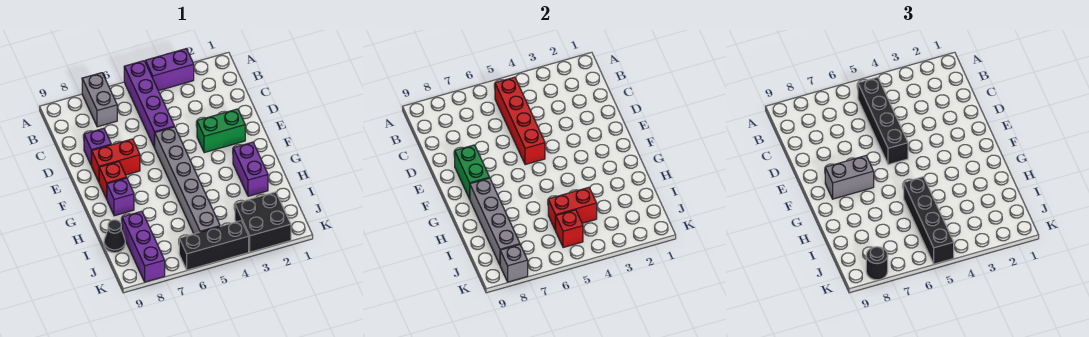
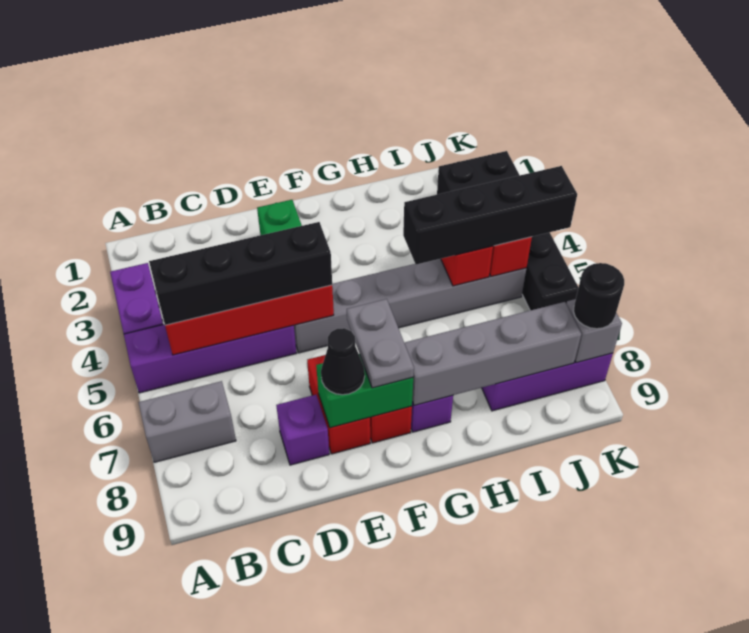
grey brick F7:F8 level 3 -> grey plate F7:F8 level 3
purple brick G2:H2 level 1 -> none
black cone I9 level 1 -> black cone E8 level 3

